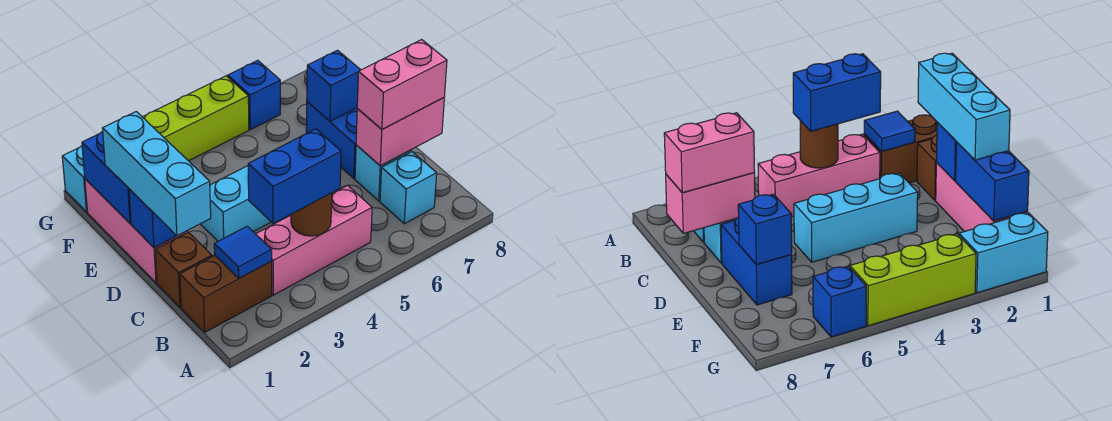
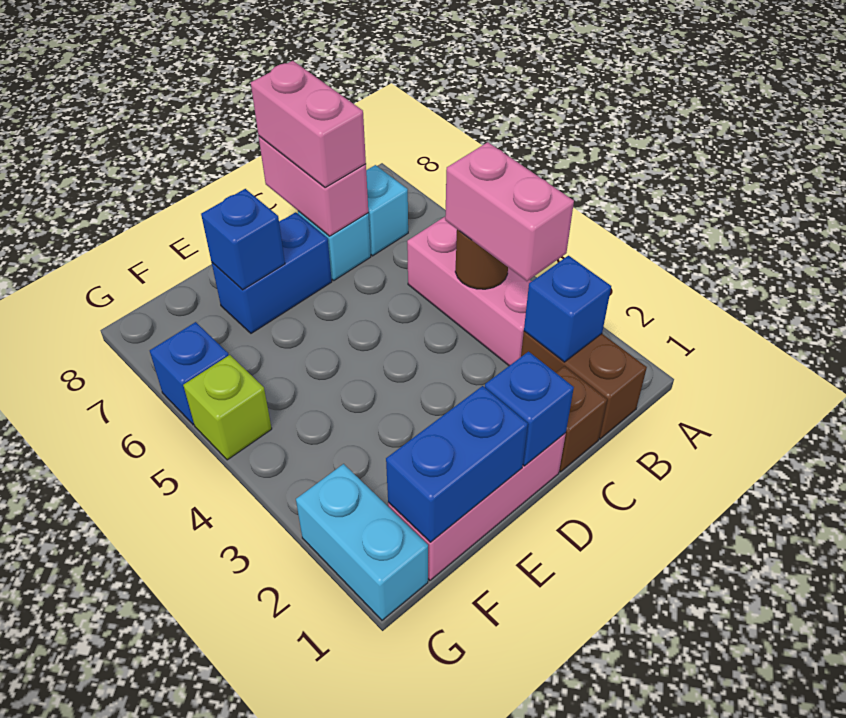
blue tile B2 level 2 -> blue brick B2 level 2
blue brick B3:B4 level 3 -> pink brick B3:B4 level 3
cyan brick C1:E1 level 3 -> none
cyan brick D3:D5 level 1 -> none
lime brick G3:G5 level 1 -> lime brick G5 level 1

